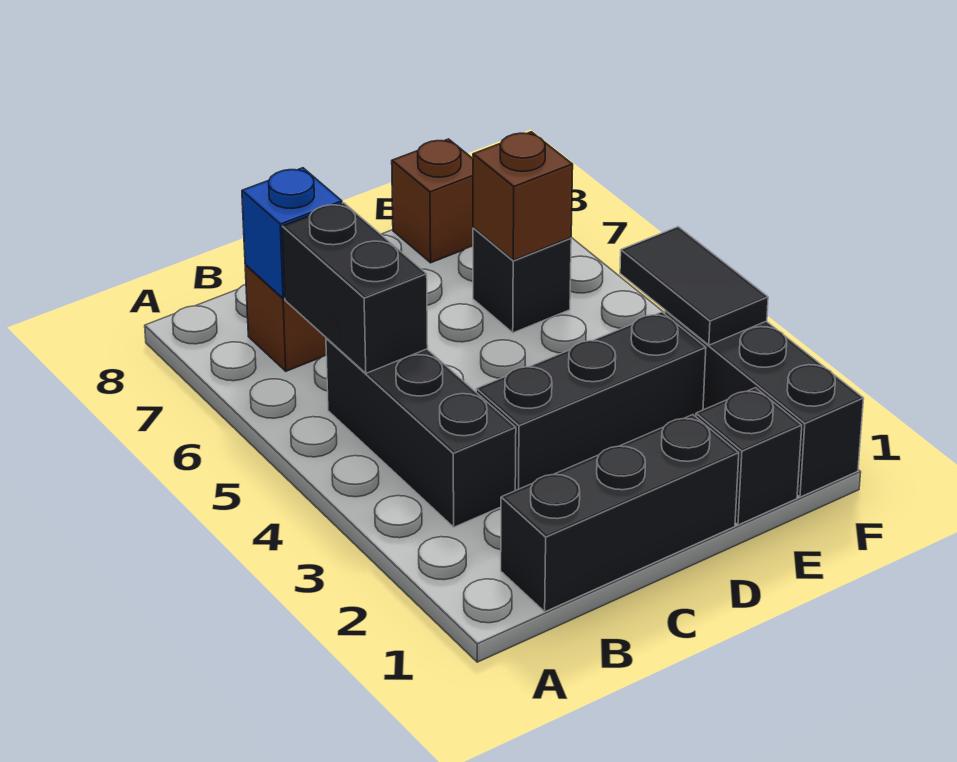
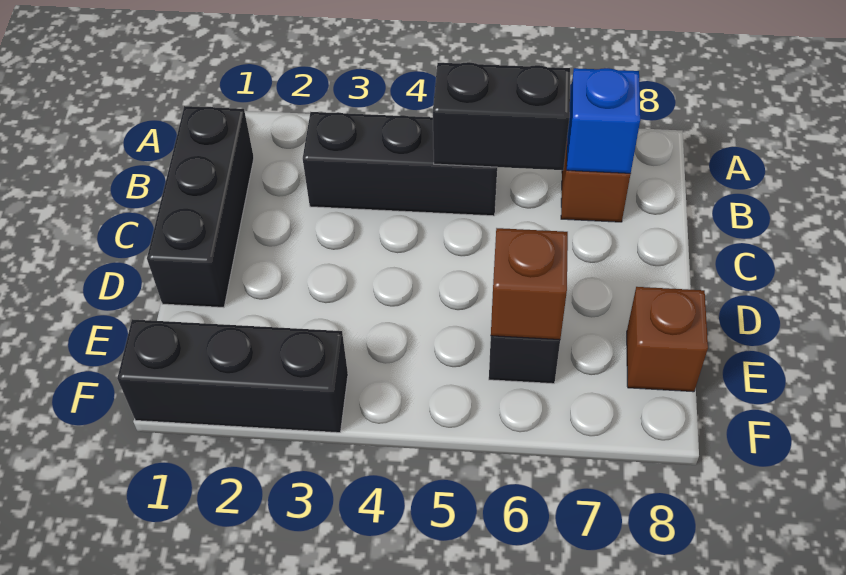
black brick C3:E3 level 1 -> none
black brick E1 level 1 -> none
black tile F3:F4 level 2 -> none

